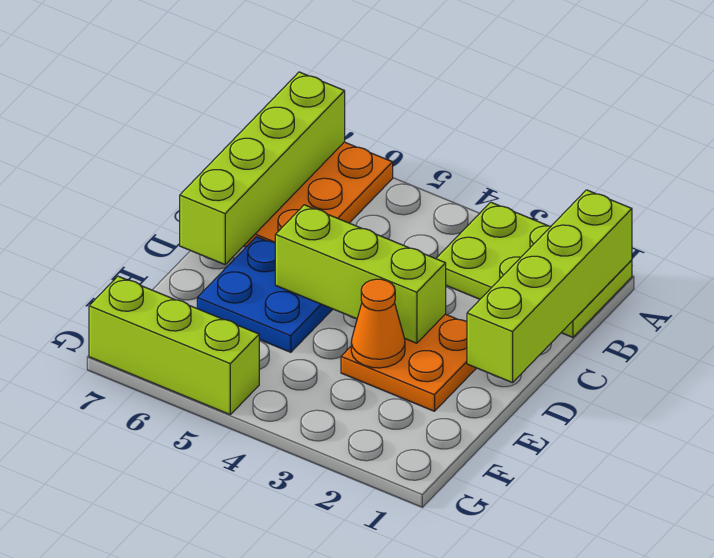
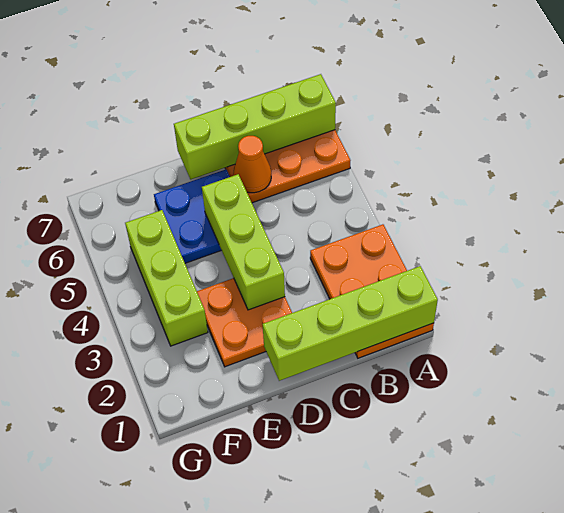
lime plate A1:B3 level 1 -> orange plate A1:B3 level 1
orange cone E3 level 2 -> orange cone C6 level 2
lime brick G5:G7 level 1 -> lime brick F3:F5 level 1

